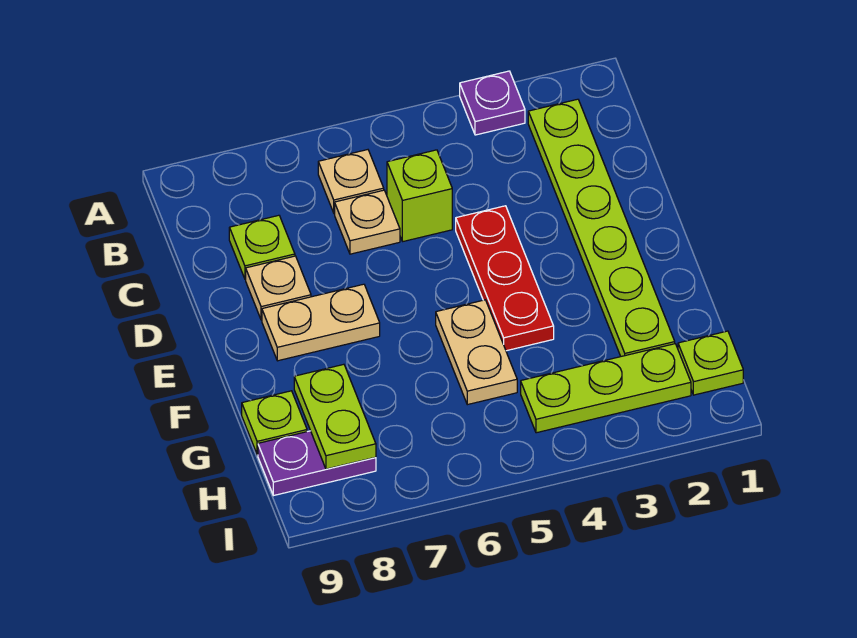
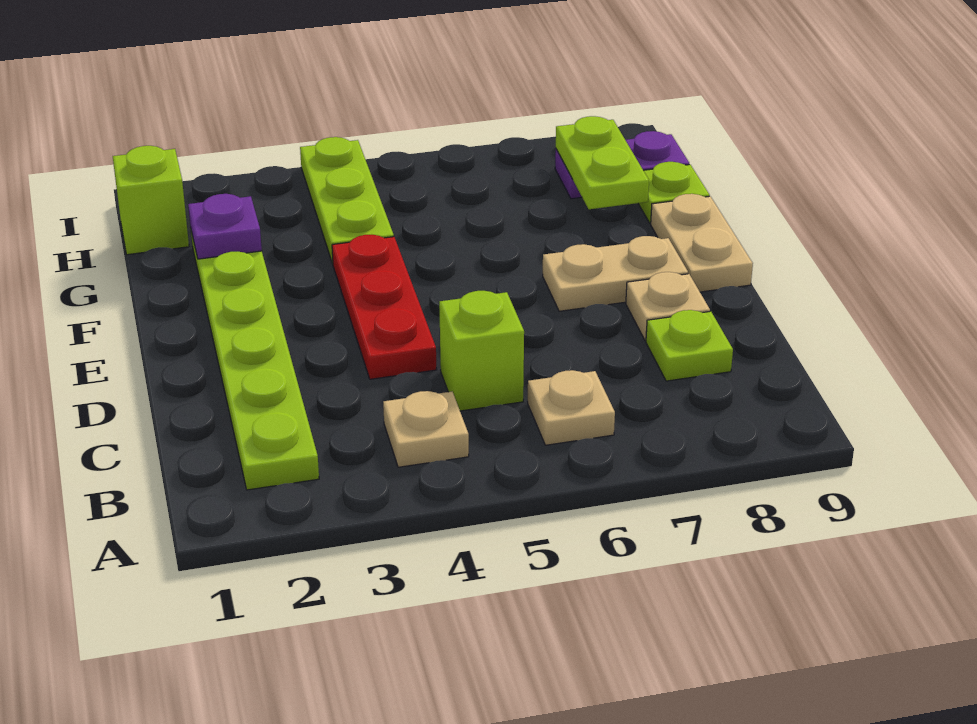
purple plate A3 level 1 -> purple plate G2 level 2
tan plate C6 level 1 -> tan plate B4 level 1
tan plate F5:G5 level 1 -> tan plate E9:F9 level 1
lime plate H1 level 1 -> lime brick H1 level 1
lime plate H2:H4 level 1 -> lime plate G4:I4 level 1

